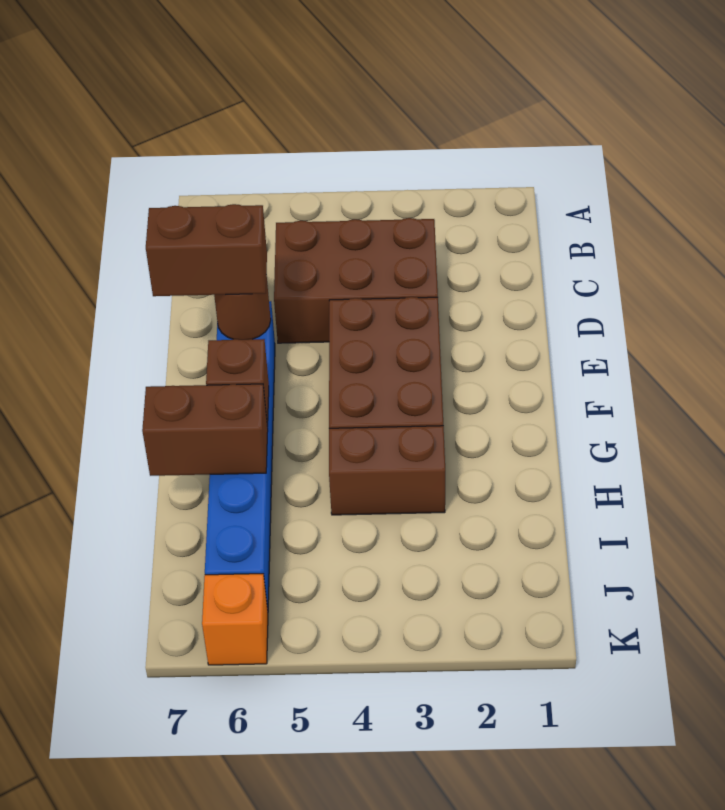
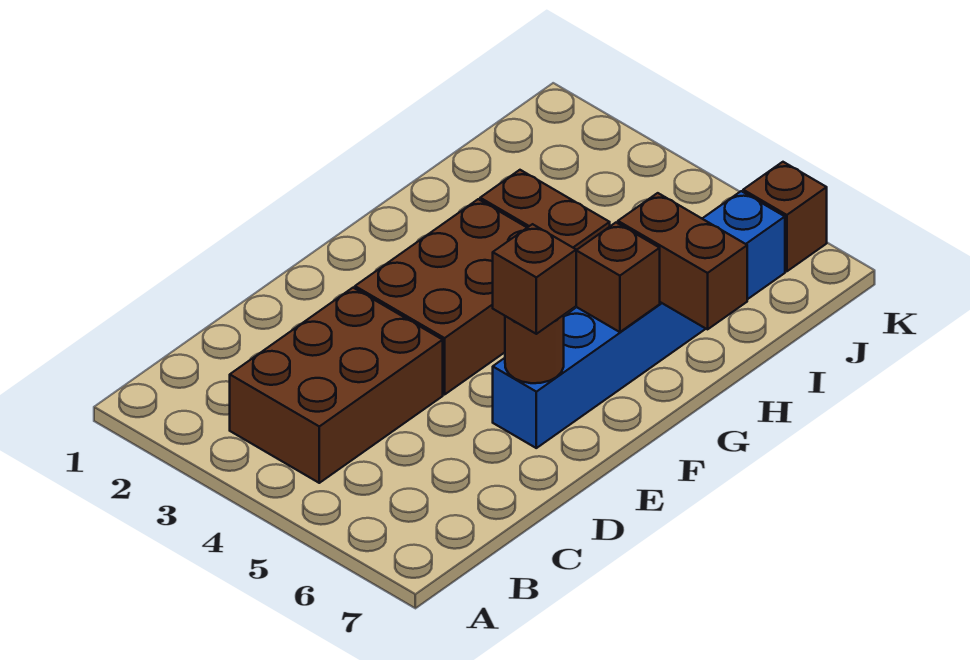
brown brick C3:D5 level 1 -> brown brick B3:D4 level 1
brown brick E6:E7 level 3 -> brown brick E6 level 3
orange brick K6 level 1 -> brown brick K6 level 1

